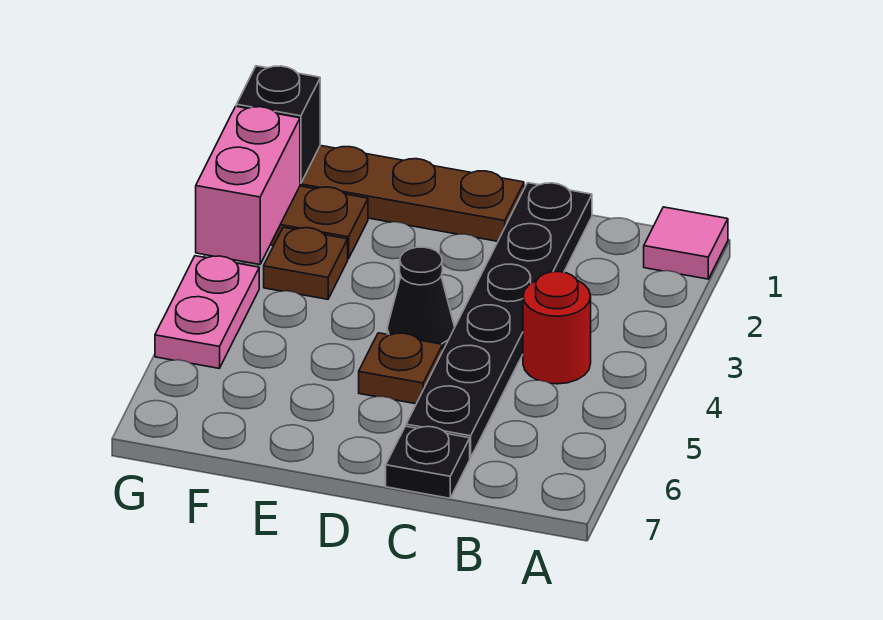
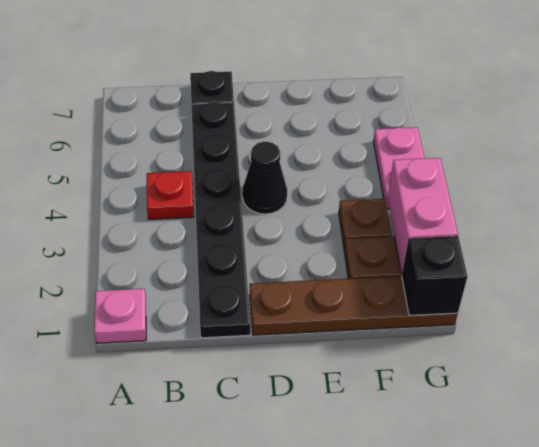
pink tile A1 level 1 -> pink plate A1 level 1
red round brick B4 level 1 -> red plate B4 level 1
brown plate D5 level 1 -> none

